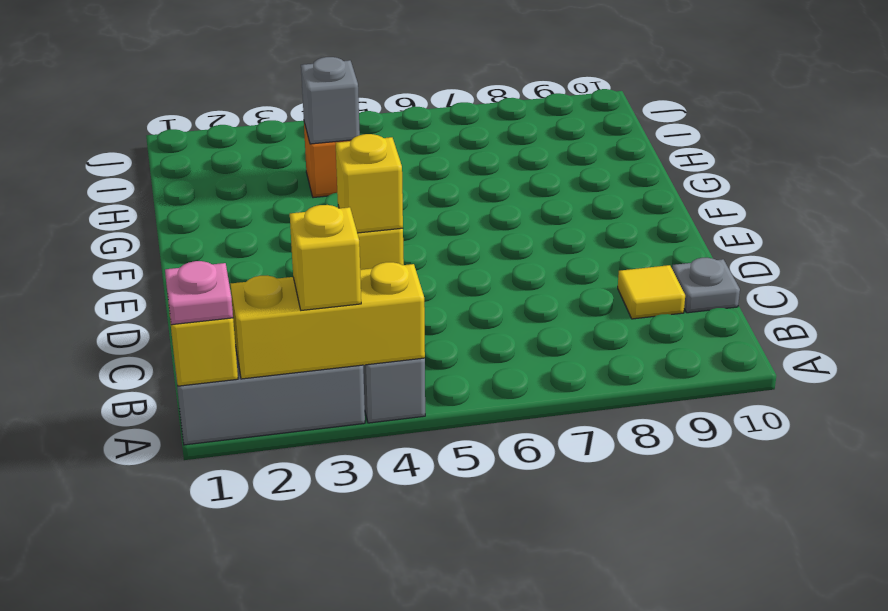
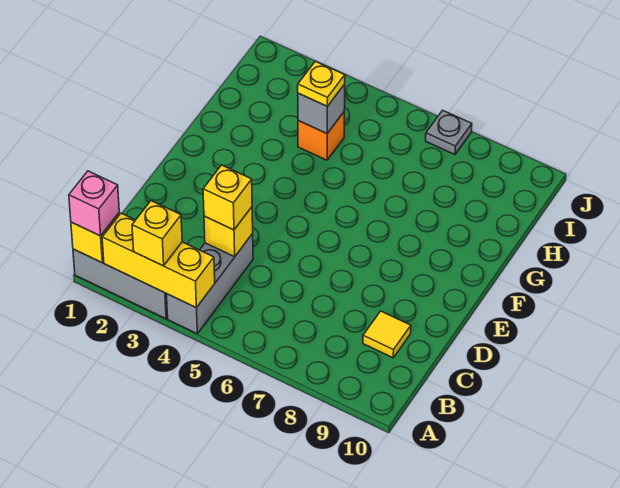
pink plate A1 level 3 -> pink brick A1 level 3
grey plate C10 level 1 -> grey plate J7 level 1
none -> yellow plate H4 level 3

